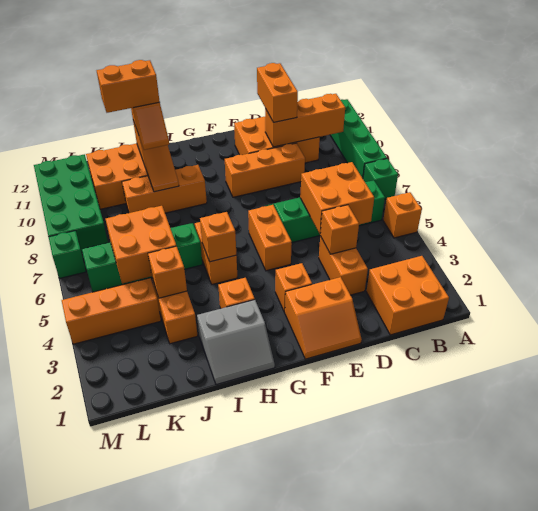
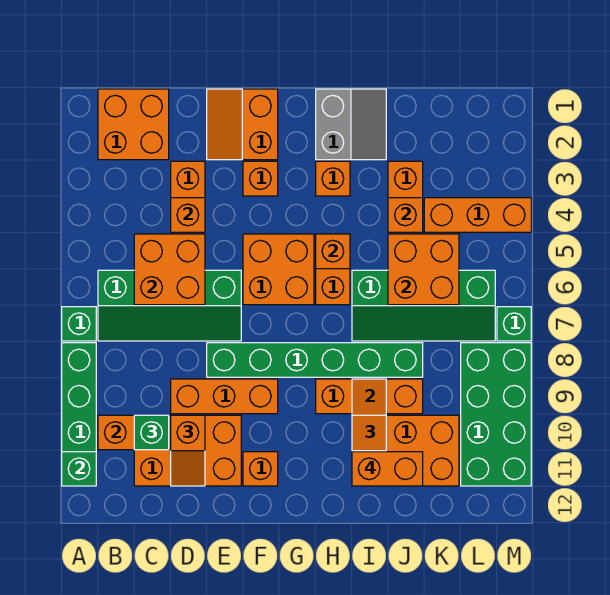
orange brick A5 level 1 -> orange brick F11 level 1
none -> green brick A11 level 2
none -> green brick C10 level 3
orange brick D10:D11 level 3 -> orange slope D10:D11 level 3 top 10
orange slope E1:F2 level 1 top 2 -> orange slope E1:F2 level 1 top F
none -> green brick E8:J8 level 1
orange brick F5:F6 level 1 -> orange brick F5:G6 level 1
grey slope H1:I2 level 1 top 2 -> grey slope H1:I2 level 1 top H

